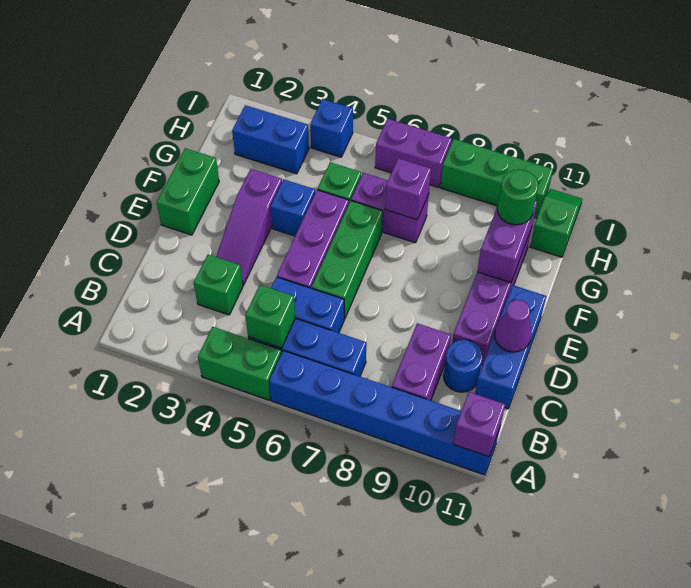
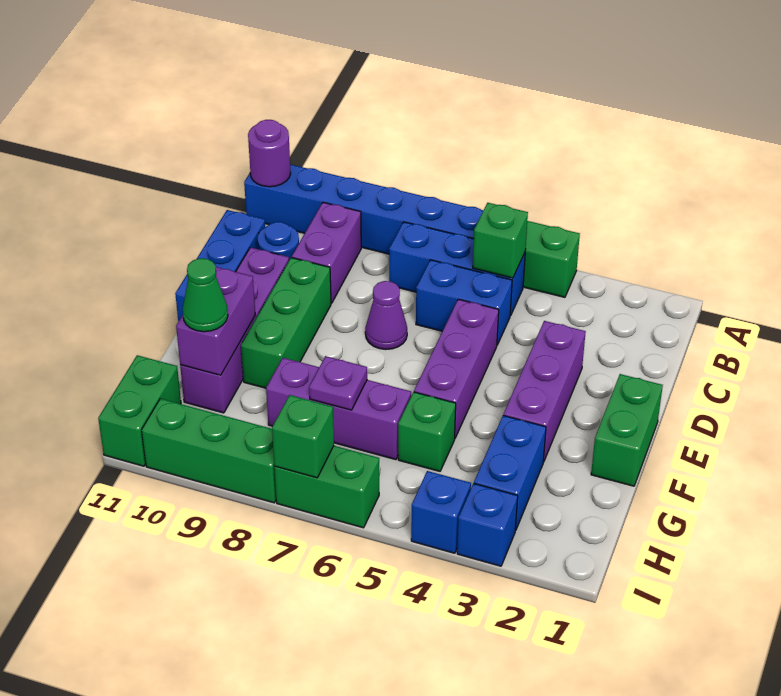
purple brick A11 level 2 -> purple round brick A11 level 2
green brick C3 level 1 -> green brick I7 level 2
purple slope D3:F3 level 1 top F -> purple brick D3:F3 level 1
green brick D6:F6 level 1 -> green brick D9:F9 level 1
purple cone D11 level 2 -> purple cone D7 level 1
blue brick F4 level 1 -> blue brick I3 level 1
purple brick G6:G7 level 1 -> purple brick G6:G8 level 1
purple brick G7 level 2 -> purple plate G7 level 2
green round brick G10 level 3 -> green cone G10 level 3
blue brick H2:H3 level 1 -> blue brick G3:H3 level 1
green slope H11:I11 level 1 top H -> green brick H11:I11 level 1
purple brick I6:I7 level 1 -> green brick I6:I7 level 1

